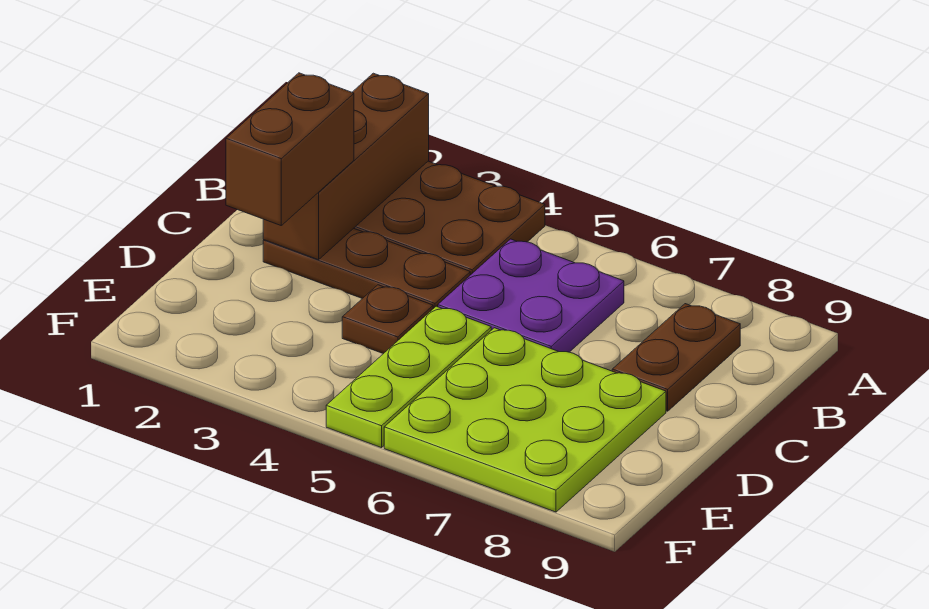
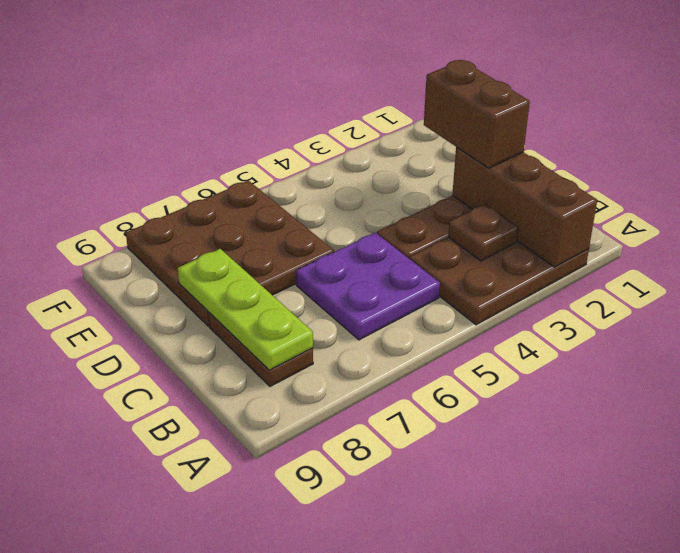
brown plate D4 level 1 -> brown plate B3 level 2
lime plate D5:F5 level 1 -> lime plate B8:D8 level 2
lime plate D6:F8 level 1 -> brown plate D6:F8 level 1

